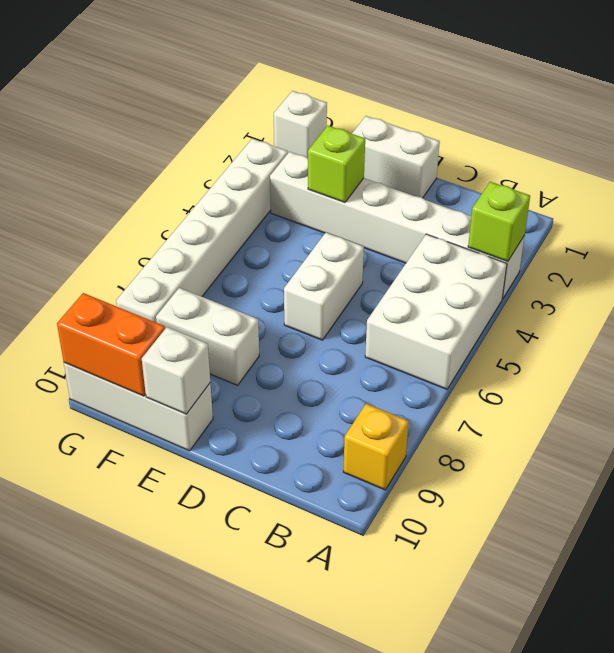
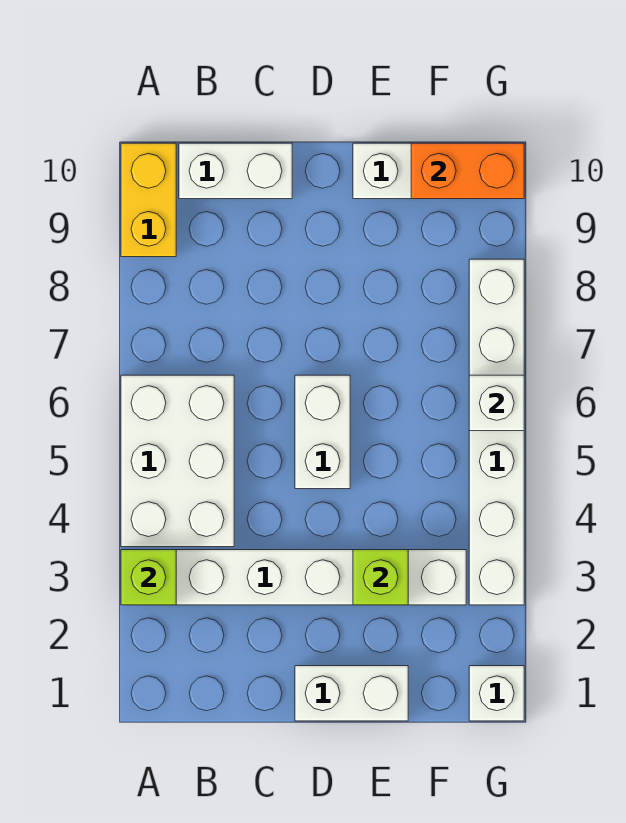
yellow brick A9 level 1 -> yellow brick A9:A10 level 1
white brick E8:F8 level 1 -> white brick B10:C10 level 1
white brick E10 level 2 -> white brick G6 level 2

